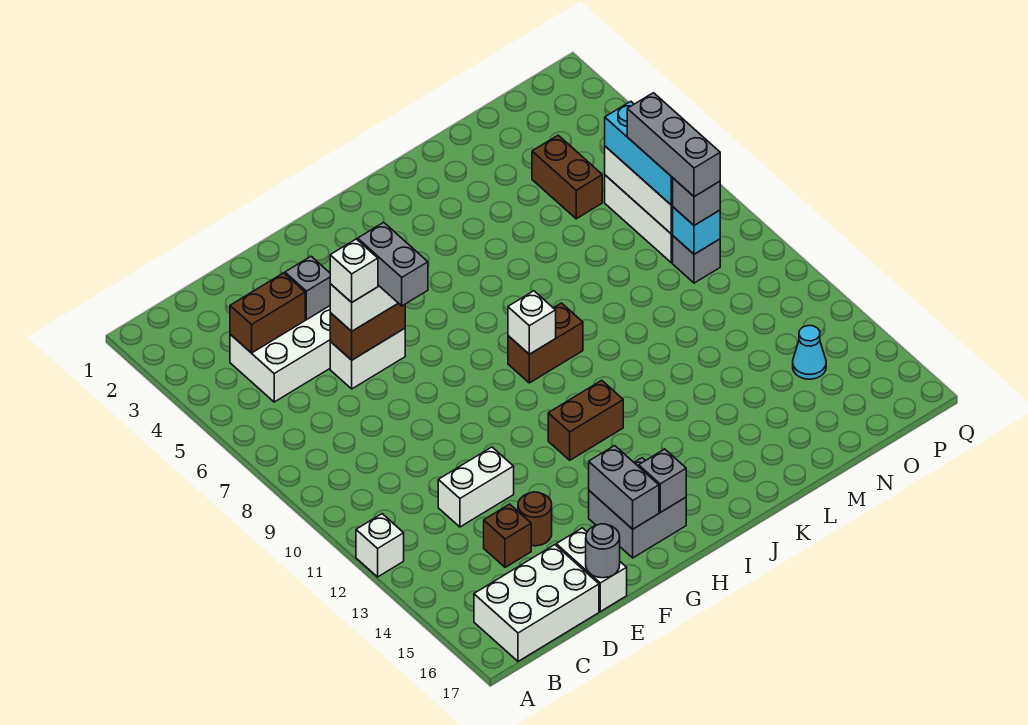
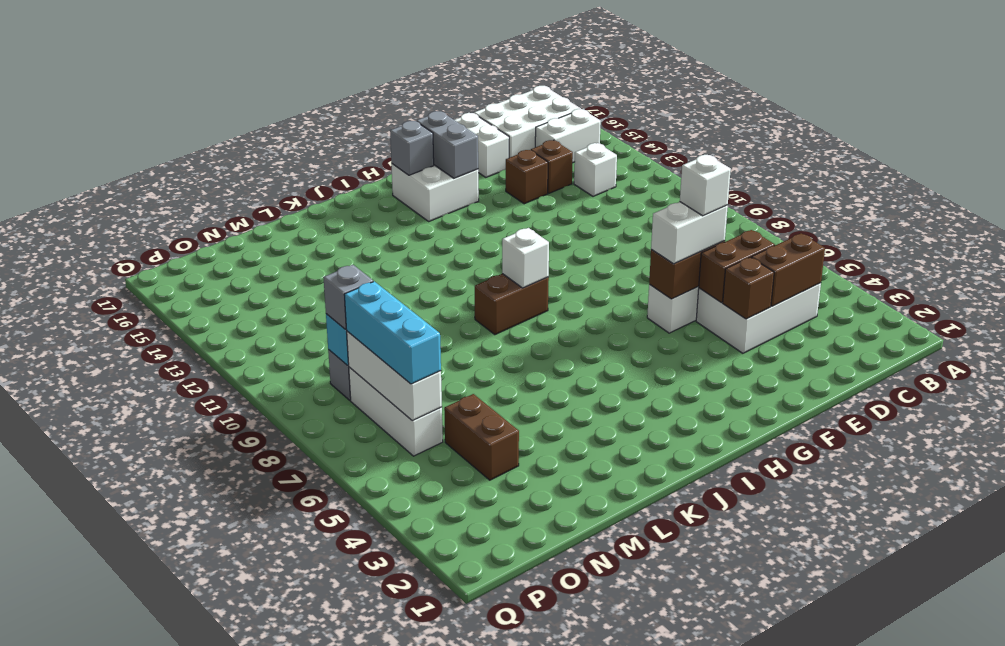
white brick A12 level 1 -> white brick C13 level 1
white brick D12:E12 level 1 -> white brick B15:C15 level 1
grey brick E4 level 2 -> brown brick E4 level 2
brown round brick E14 level 1 -> brown brick E14 level 1
grey round brick E17 level 2 -> none
grey brick F6:F7 level 4 -> none
grey brick G15:H16 level 1 -> white brick G15:H16 level 1
brown brick H12:I12 level 1 -> brown brick D5:E5 level 2
grey brick O7:O9 level 4 -> none
cyan cone O14 level 1 -> none

